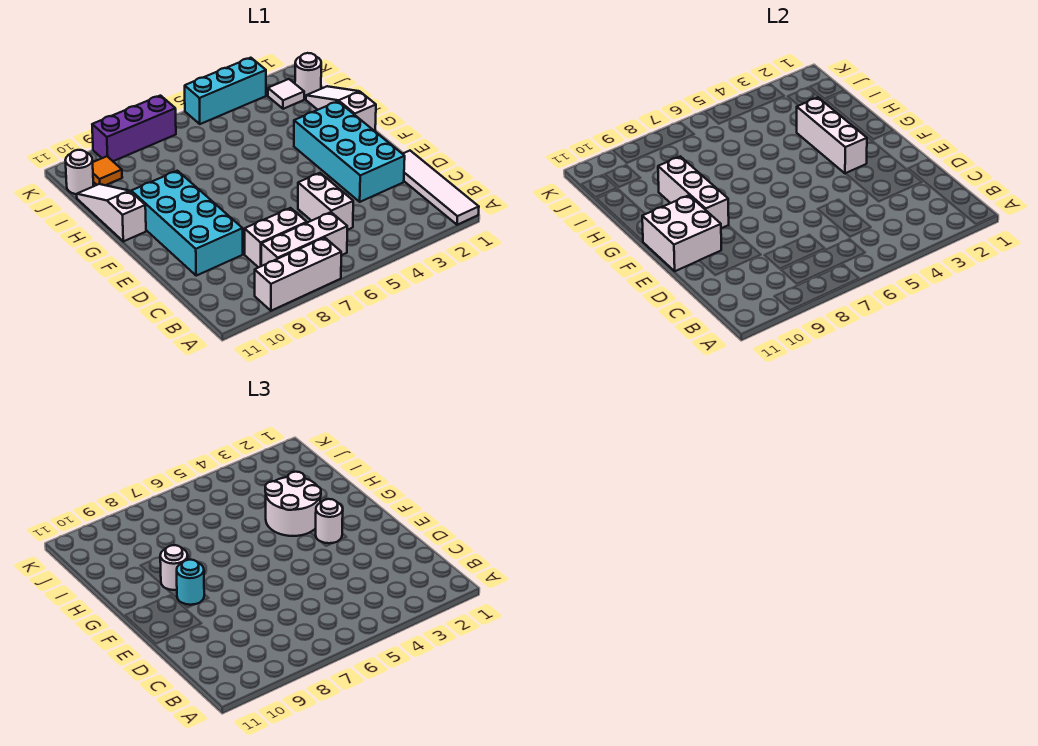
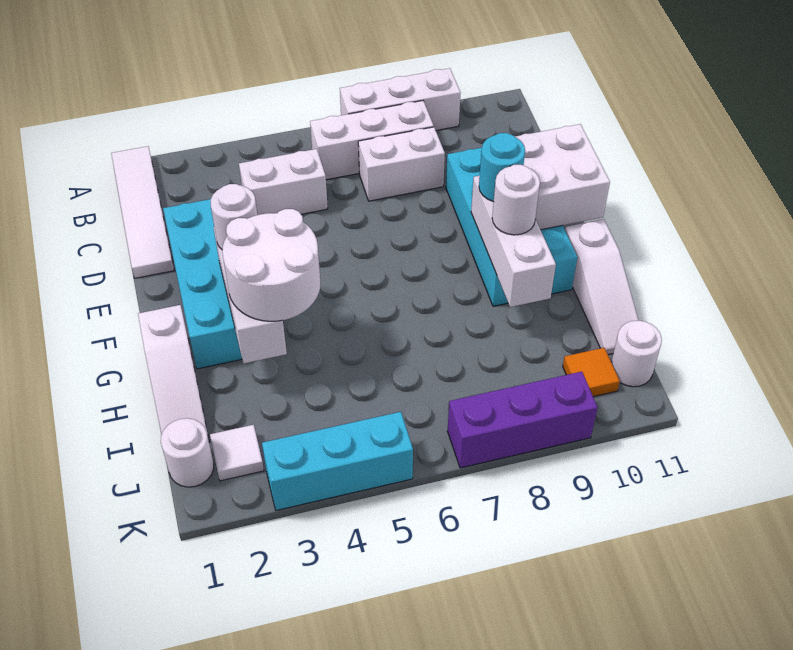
white brick C5:D5 level 1 -> white brick C4:C5 level 1

